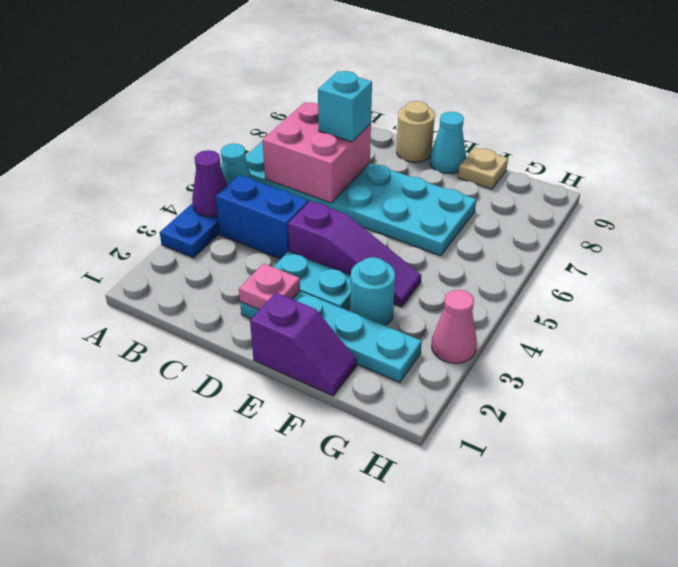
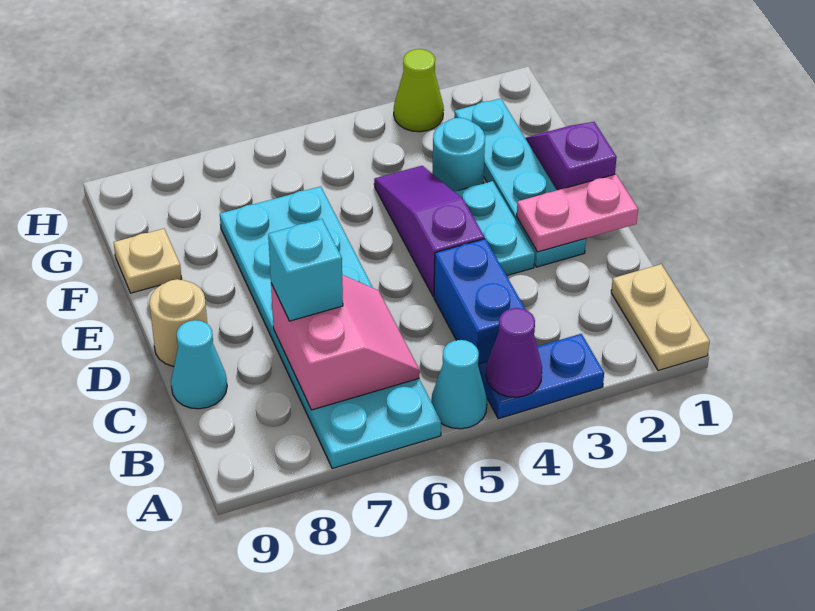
none -> tan plate A1:B1 level 1
pink brick B6:C7 level 2 -> pink slope B6:C7 level 2 top 7
pink plate D2 level 2 -> pink plate D1:D2 level 2
cyan cone E9 level 1 -> cyan cone C9 level 1
pink cone H3 level 1 -> lime cone H3 level 1

